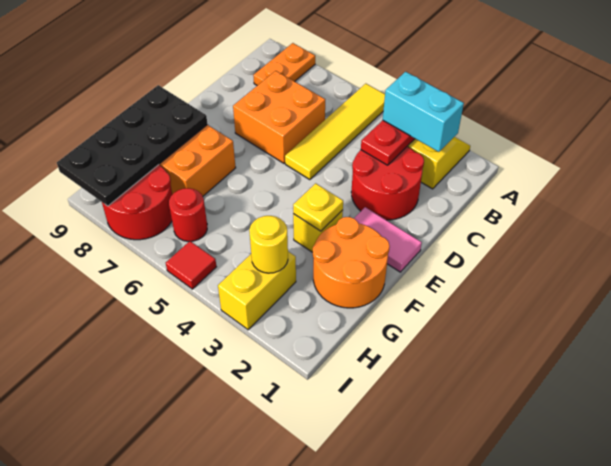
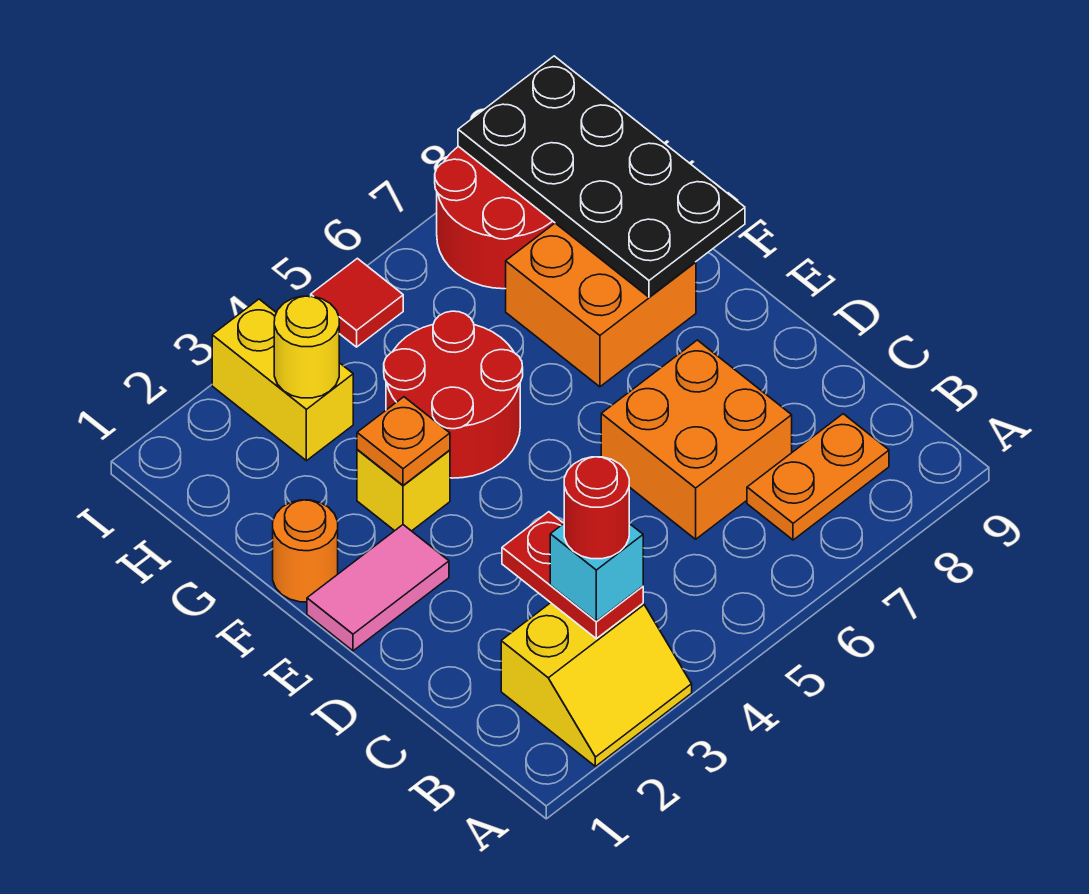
yellow tile A5:D5 level 1 -> none
orange plate A8:B8 level 1 -> orange plate B7:B8 level 1
cyan brick B2:B3 level 3 -> cyan brick B3 level 3
red round brick C2:D3 level 1 -> red round brick F4:G5 level 1
orange round brick F1:G2 level 1 -> orange round brick F1 level 1
yellow plate F3 level 2 -> orange plate F3 level 2
red round brick H6 level 1 -> red round brick B3 level 4

